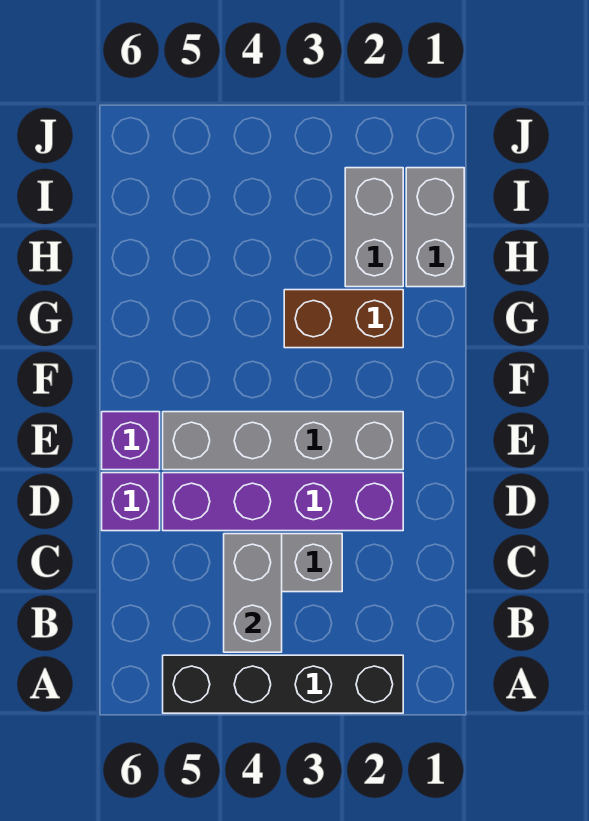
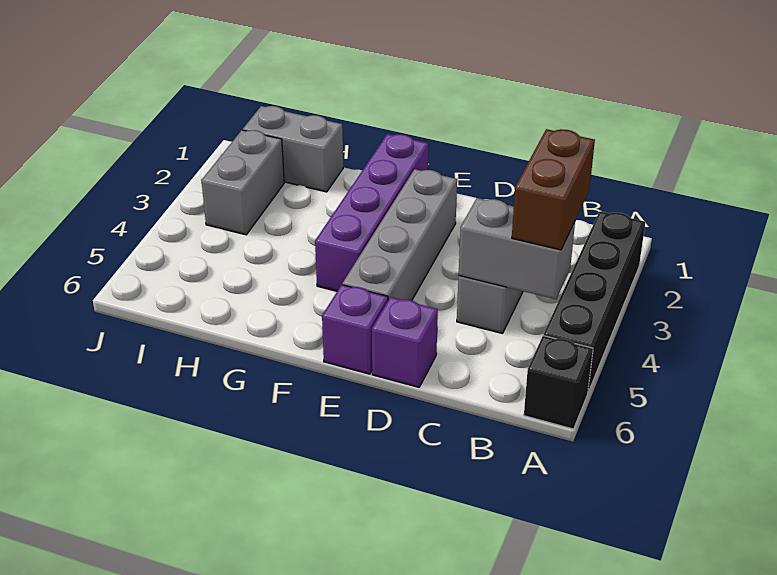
none -> black brick A6 level 1
purple brick D2:D5 level 1 -> purple brick F1:F4 level 1
brown brick G2:G3 level 1 -> brown brick B3:B4 level 3
grey brick H2:I2 level 1 -> grey brick I2:I3 level 1

